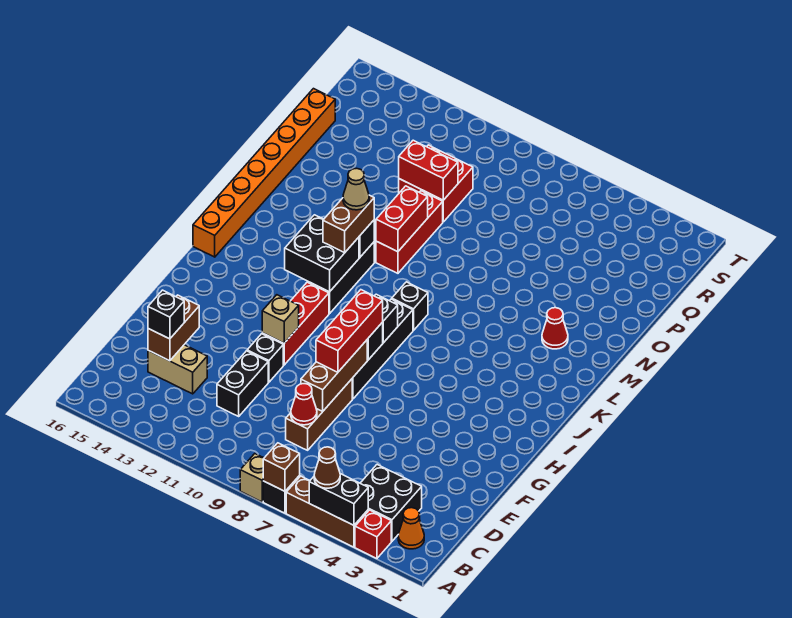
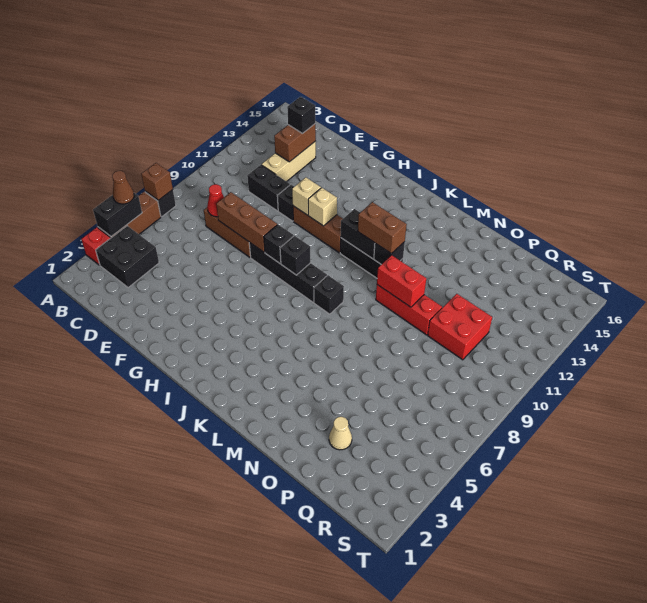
tan brick A8 level 1 -> tan brick H11 level 2
orange cone B2 level 1 -> none
tan brick D13:D14 level 1 -> tan brick D12:D14 level 1
brown brick D14:E14 level 2 -> brown brick D13:D14 level 2
red brick F8:H8 level 3 -> none
red brick G11:I11 level 1 -> brown brick G11:I11 level 1
black brick J11:K12 level 2 -> black brick J11:K11 level 2
orange brick J16:Q16 level 1 -> none
tan cone L11 level 4 -> tan cone P3 level 1
red cone M3 level 1 -> none
red brick P10:P11 level 2 -> none

